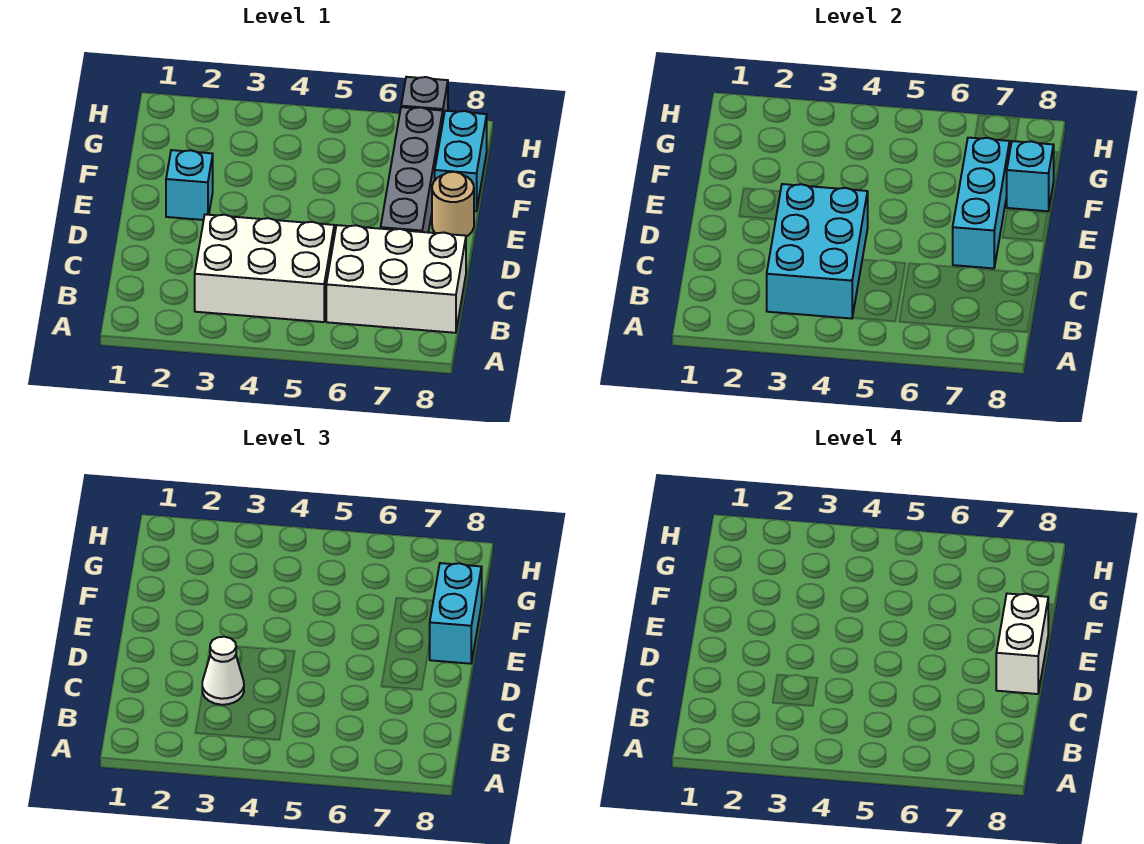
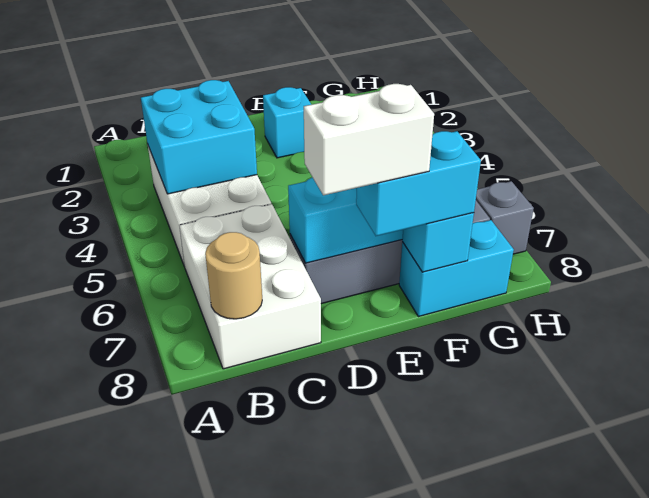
cyan brick B3:D4 level 2 -> cyan brick B3:C4 level 2
white cone C3 level 3 -> none
tan round brick E8 level 1 -> tan round brick B8 level 2

